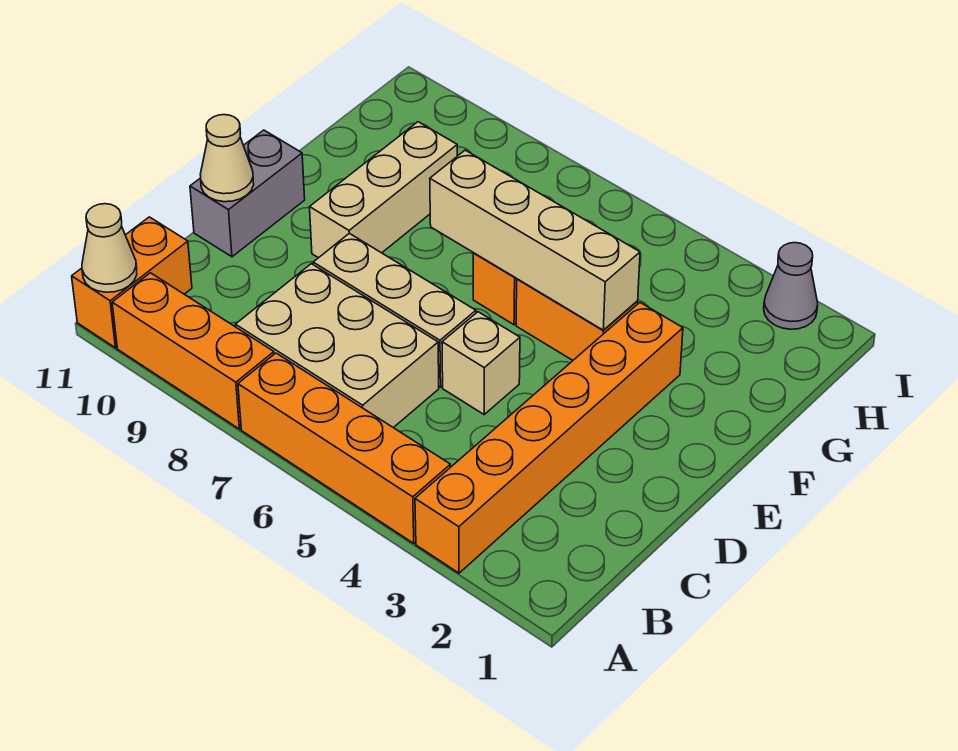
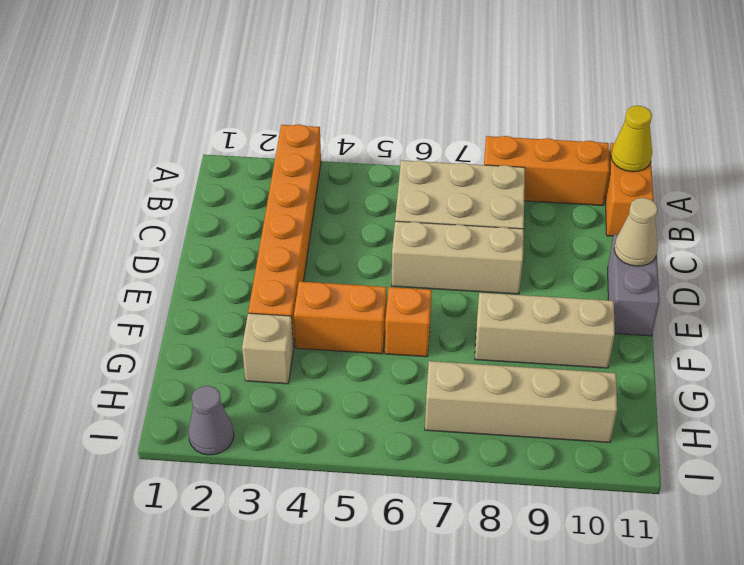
orange brick A4:A7 level 1 -> none
tan cone A11 level 2 -> yellow cone A11 level 2
tan brick D5 level 1 -> tan brick G3 level 1
tan brick E9:G9 level 1 -> tan brick F8:F10 level 1
tan brick F4:F7 level 2 -> tan brick H7:H10 level 1

